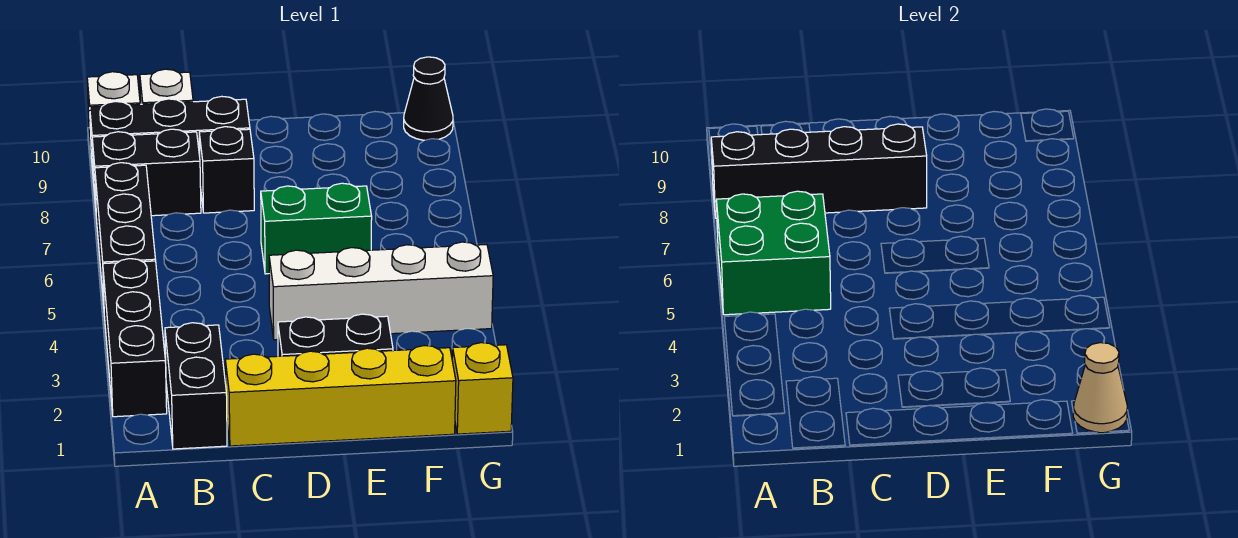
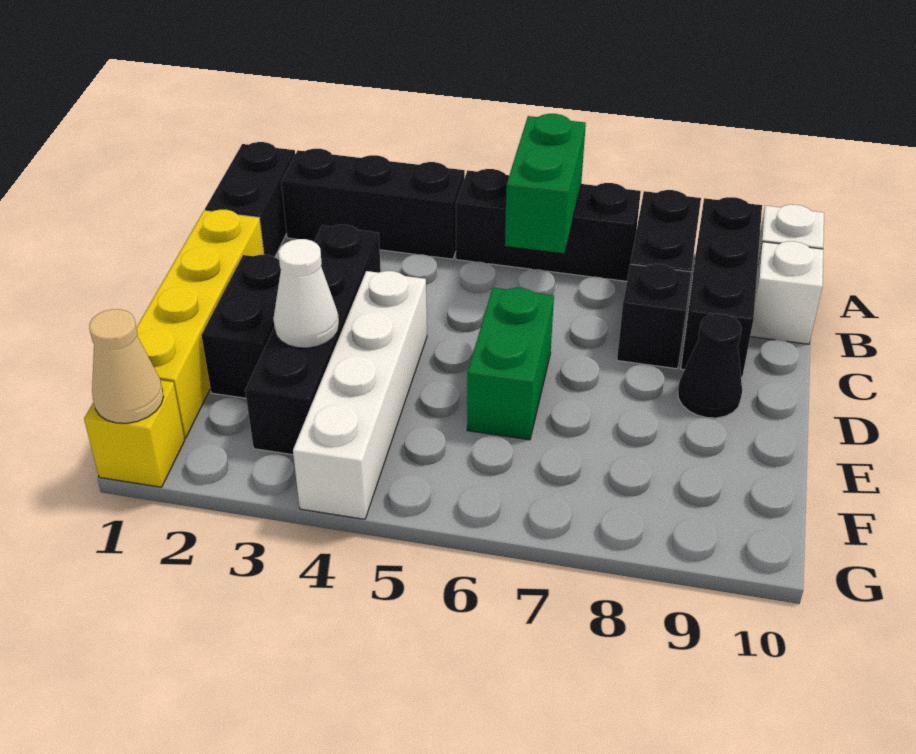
green brick A5:B6 level 2 -> green brick A6:B6 level 2
black brick A8:D8 level 2 -> black brick C3:F3 level 1
black brick B1:B2 level 1 -> black brick A1:B1 level 1
none -> white cone E3 level 2
black cone G10 level 1 -> black cone D9 level 1

